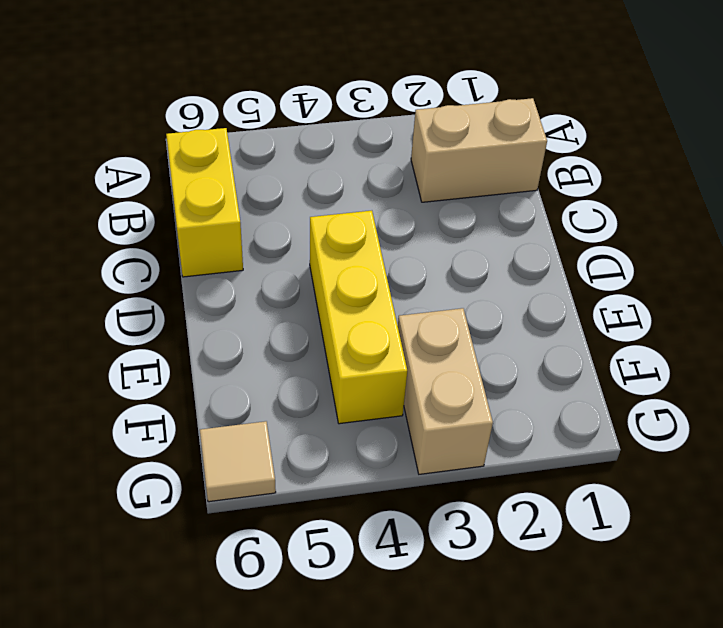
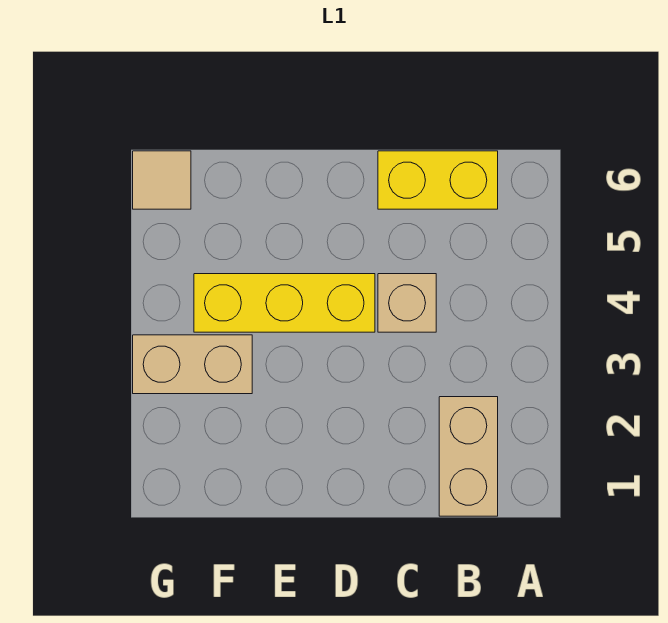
none -> tan brick C4 level 1

